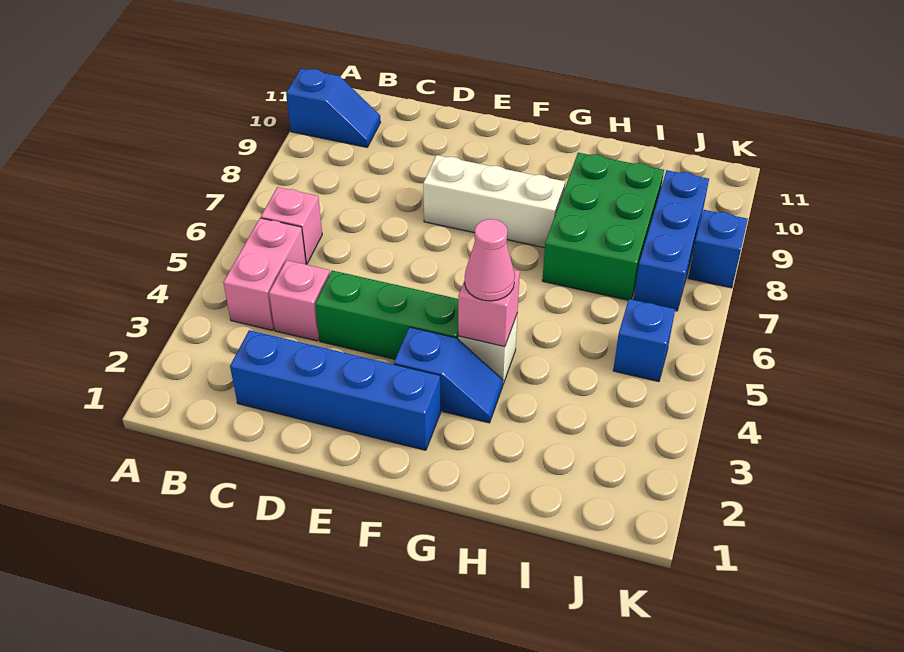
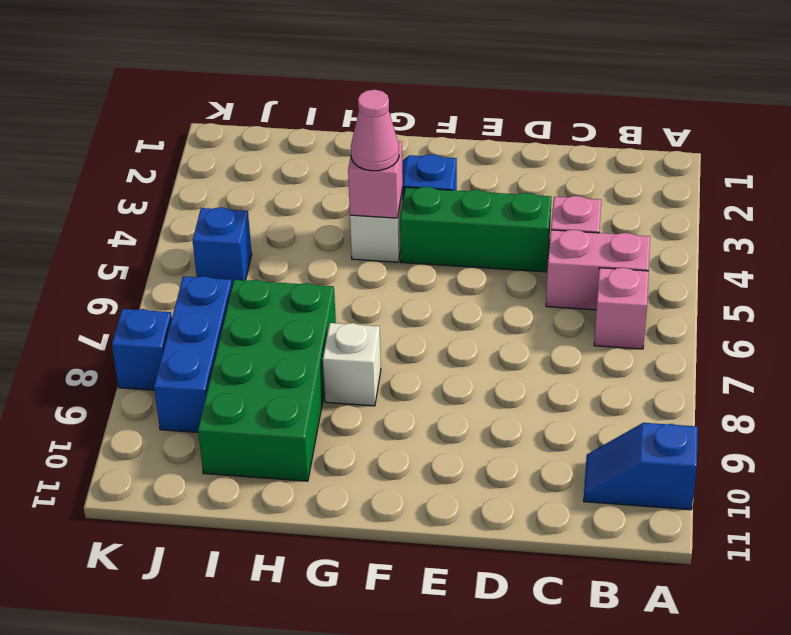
pink brick B4:B5 level 1 -> pink brick B5:C5 level 1
blue brick C2:F2 level 1 -> none
white brick E8:G8 level 1 -> white brick G8 level 1
green brick H7:I9 level 1 -> green brick H7:I10 level 1

